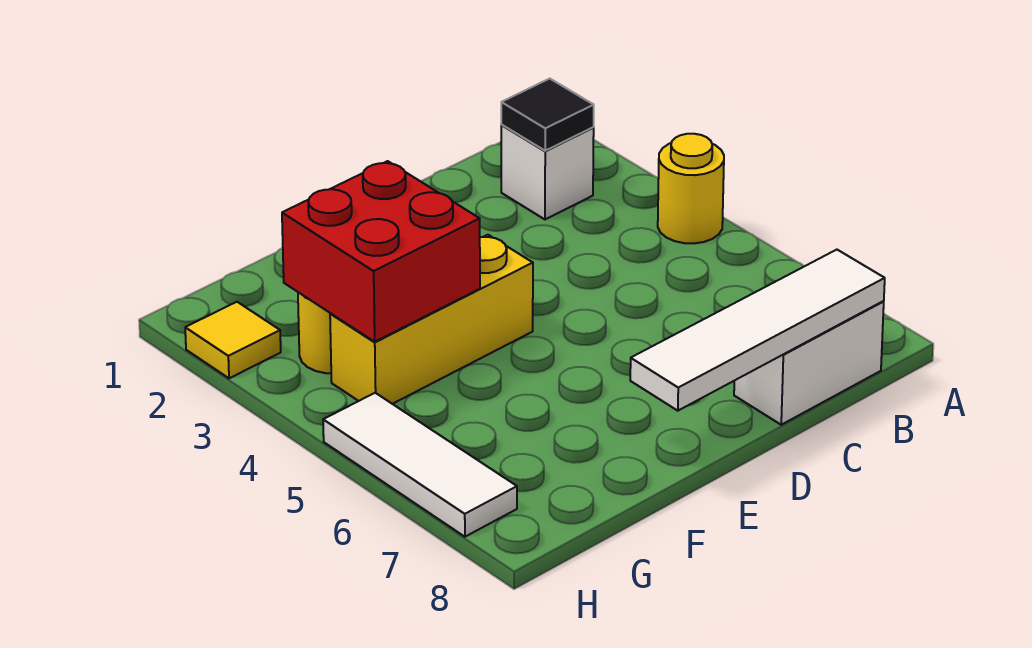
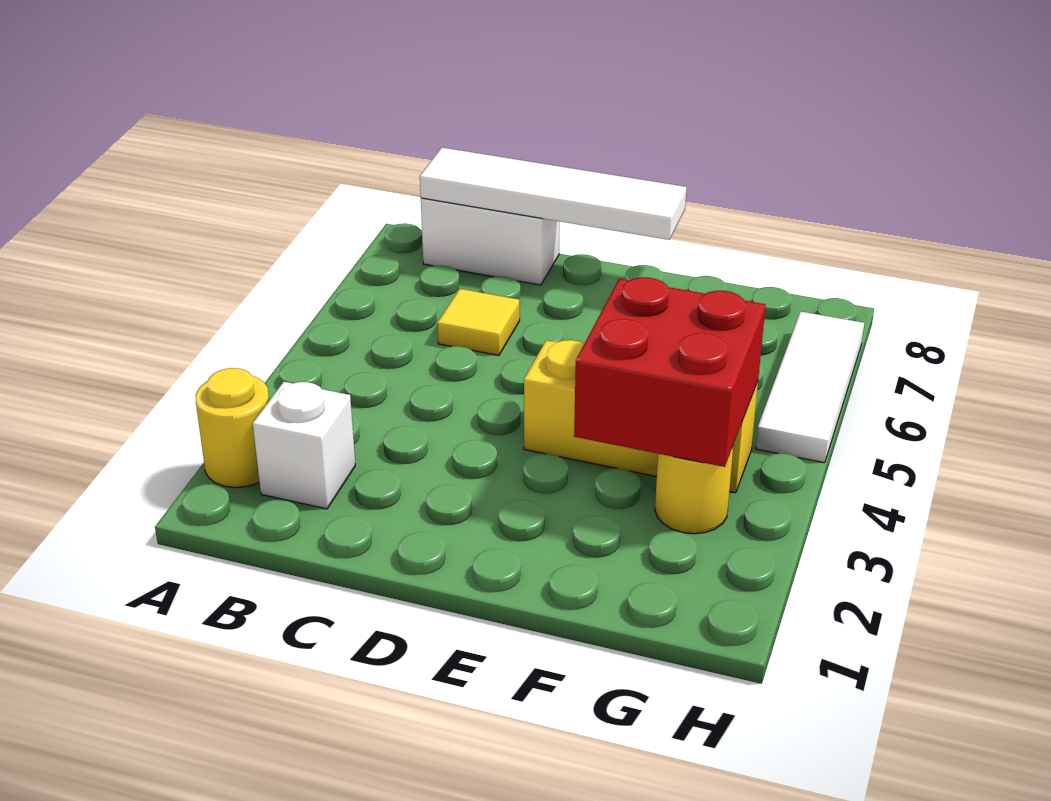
yellow round brick A4 level 1 -> yellow round brick A2 level 1
black tile B2 level 2 -> none
yellow tile H2 level 1 -> yellow tile C6 level 1

